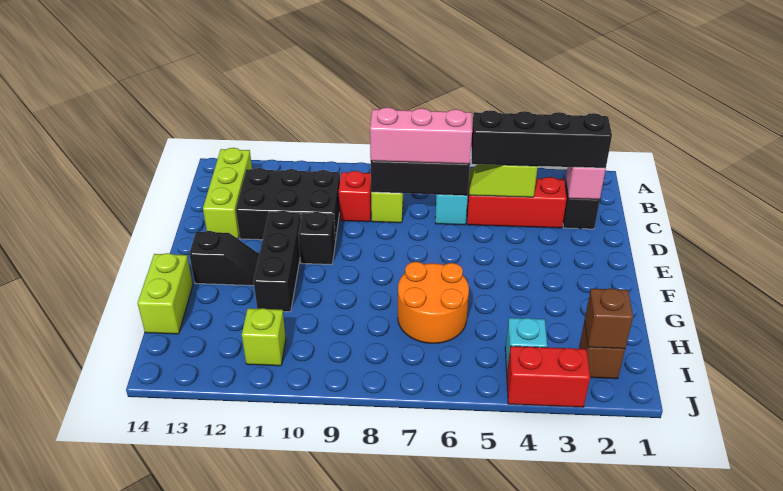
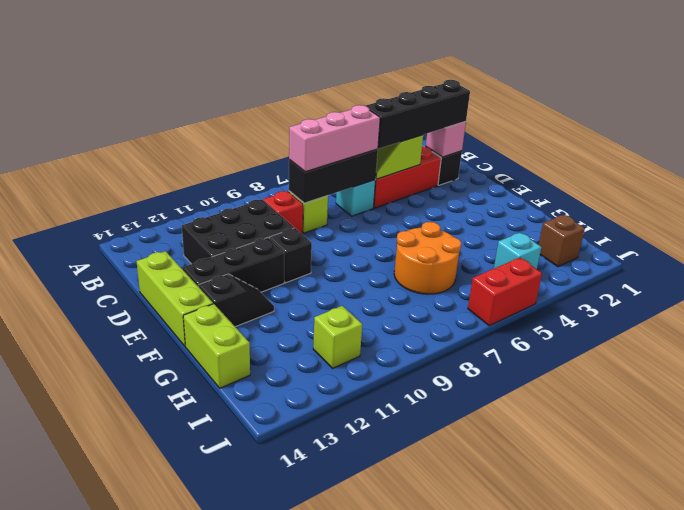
lime brick B13:D13 level 1 -> lime brick D14:F14 level 1
black brick E11:G11 level 1 -> black brick E11:E13 level 1
brown brick I2 level 2 -> none
red brick J3:J4 level 1 -> red brick J5:J6 level 1

